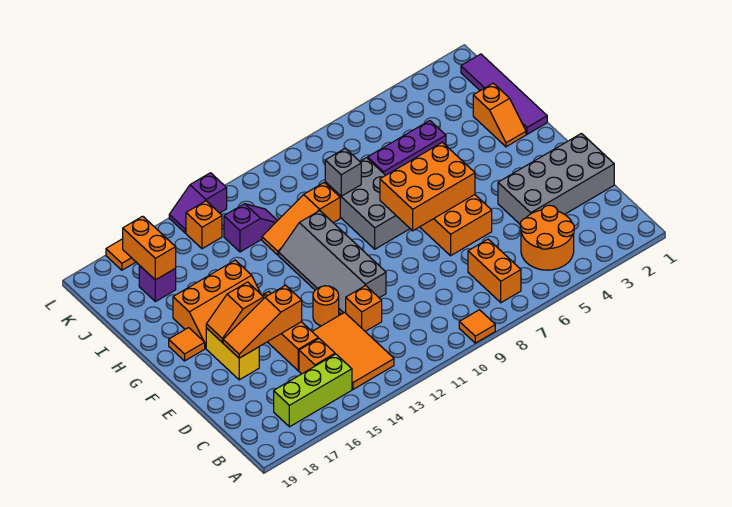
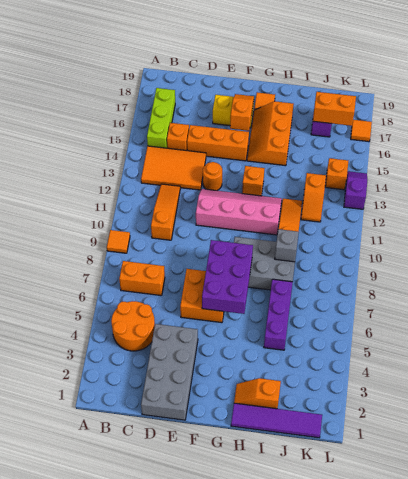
orange brick D12 level 1 -> orange brick G13 level 1
grey slope E11:H12 level 1 top 11 -> pink slope E11:H12 level 1 top 11
orange slope E15:E17 level 2 top 15 -> orange slope C10:C12 level 1 top 10
orange brick F6:G8 level 2 -> purple brick F6:G8 level 2
purple slope J12:J13 level 1 top 13 -> orange slope J12:J13 level 1 top 13

